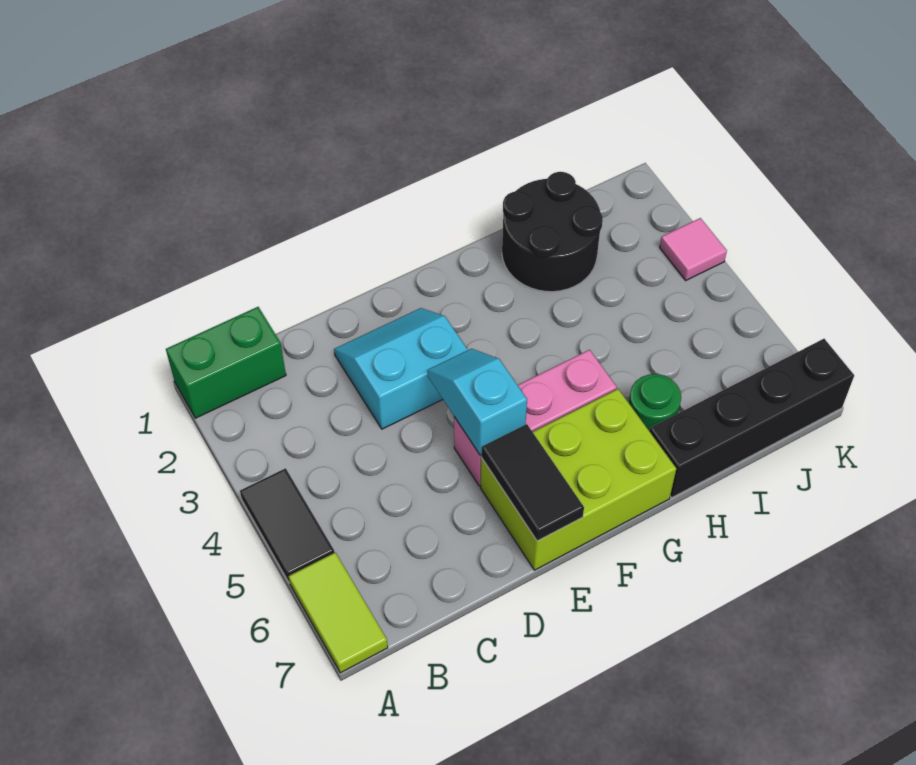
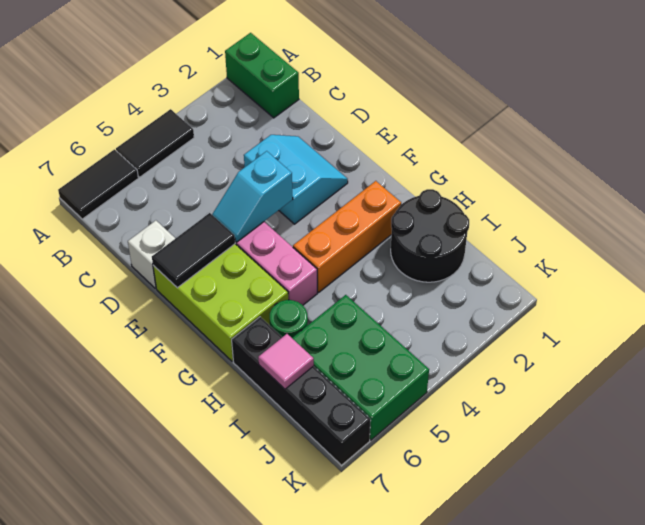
lime tile A6:A7 level 1 -> black tile A6:A7 level 1
none -> white brick D7 level 1
cyan slope E4:E5 level 2 top 5 -> cyan slope E4:E5 level 2 top 4
none -> orange brick G2:G4 level 1
none -> green brick I5:K6 level 1
pink tile K3 level 1 -> pink tile I7 level 2

